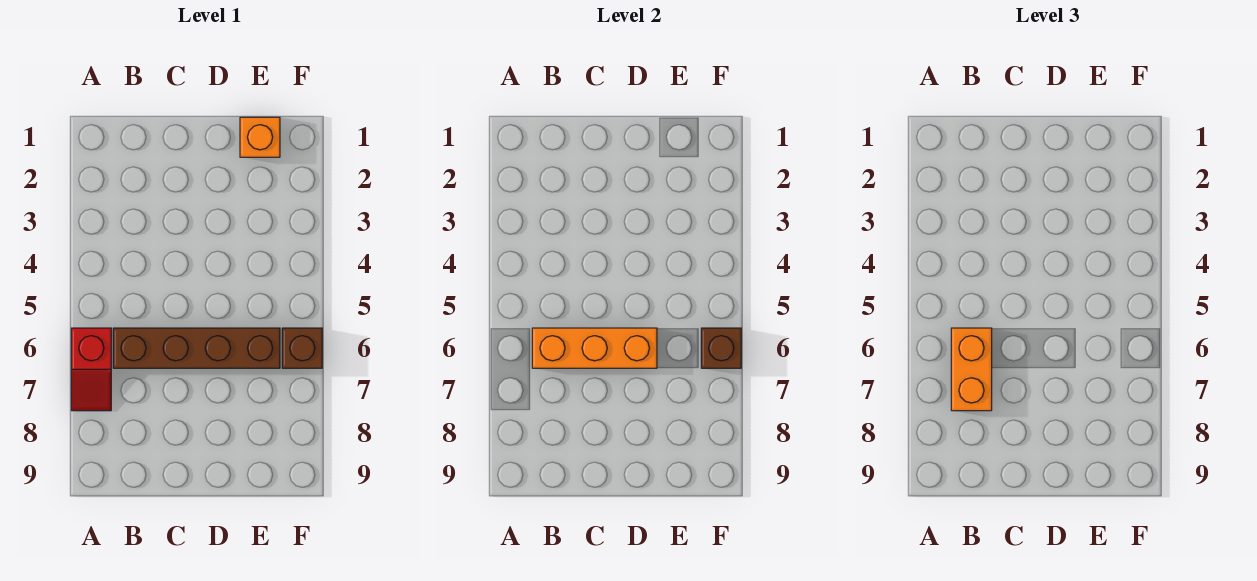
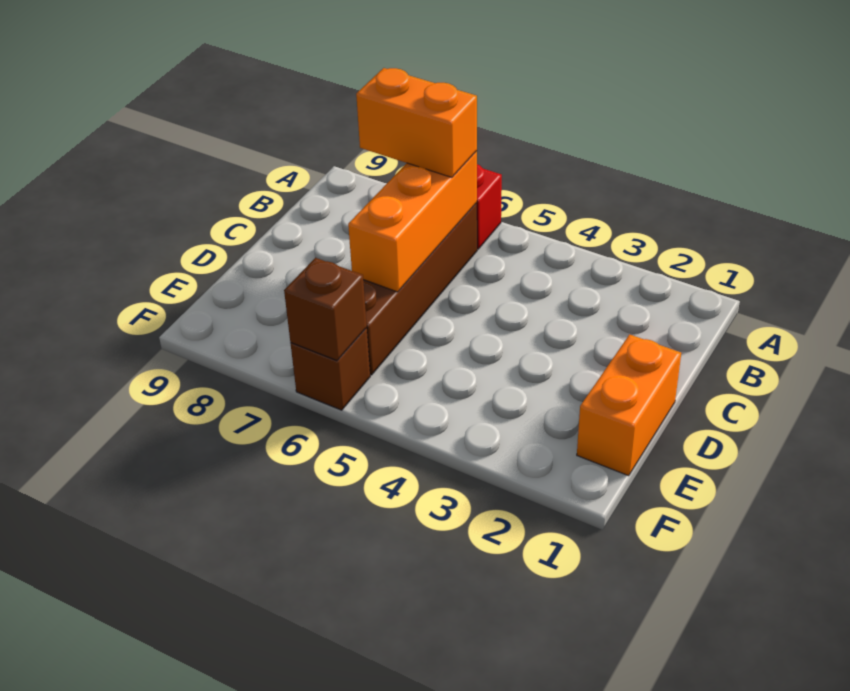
orange brick E1 level 1 -> orange brick D1:E1 level 1

